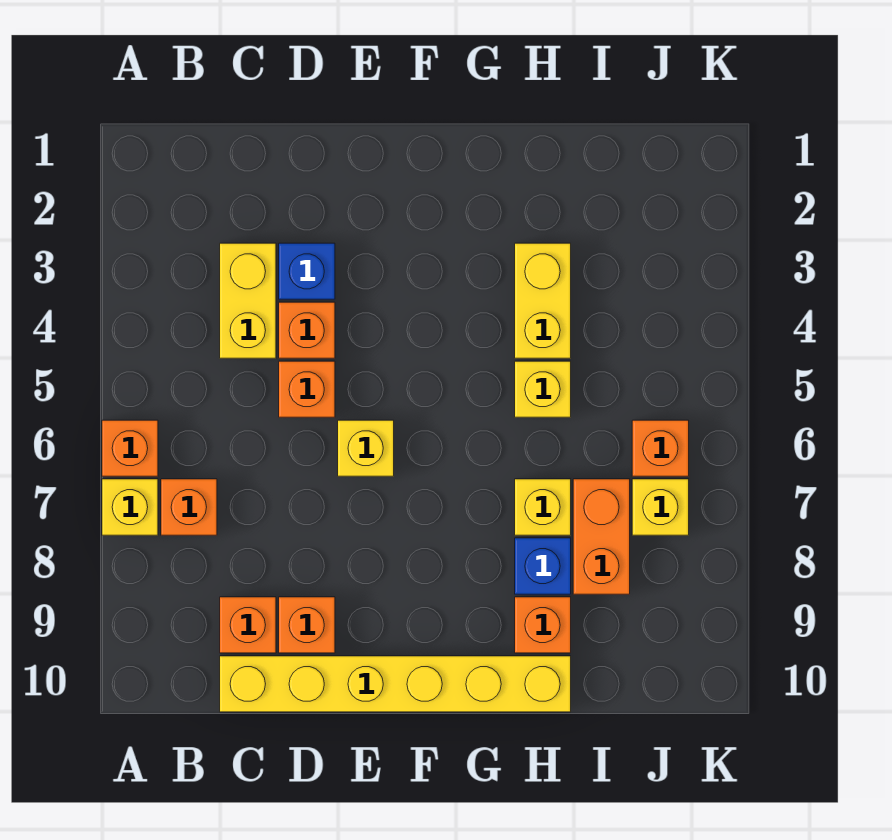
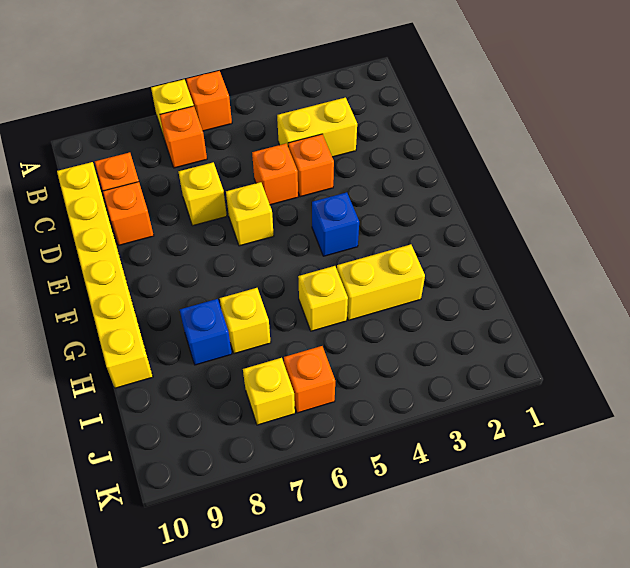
blue brick D3 level 1 -> blue brick F4 level 1
none -> yellow brick D7 level 1
orange brick H9 level 1 -> none
orange brick I7:I8 level 1 -> none

